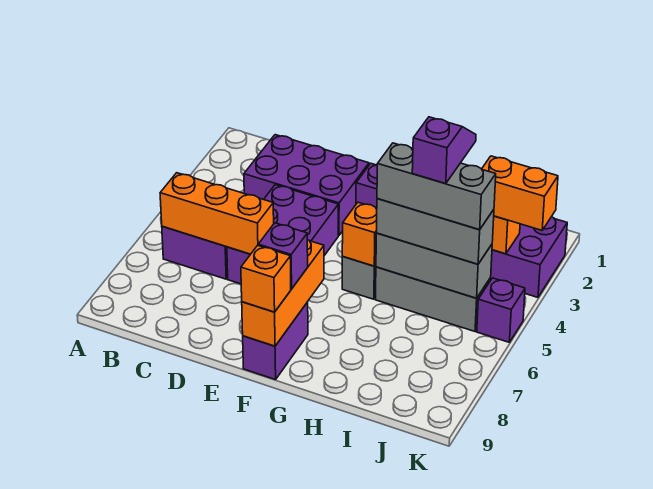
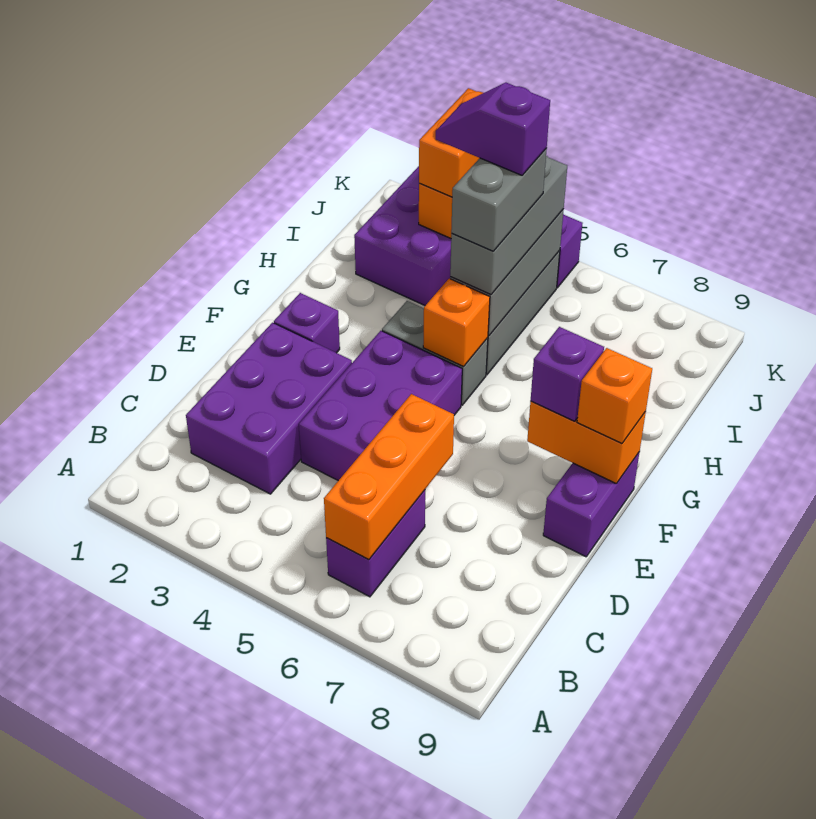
purple brick D4:E6 level 1 -> purple brick D4:F5 level 1
orange brick F7:F9 level 2 -> orange brick F8:F9 level 2
purple brick F8:F9 level 1 -> purple brick E9:F9 level 1
grey brick H5:J5 level 4 -> grey brick H5:I5 level 4

